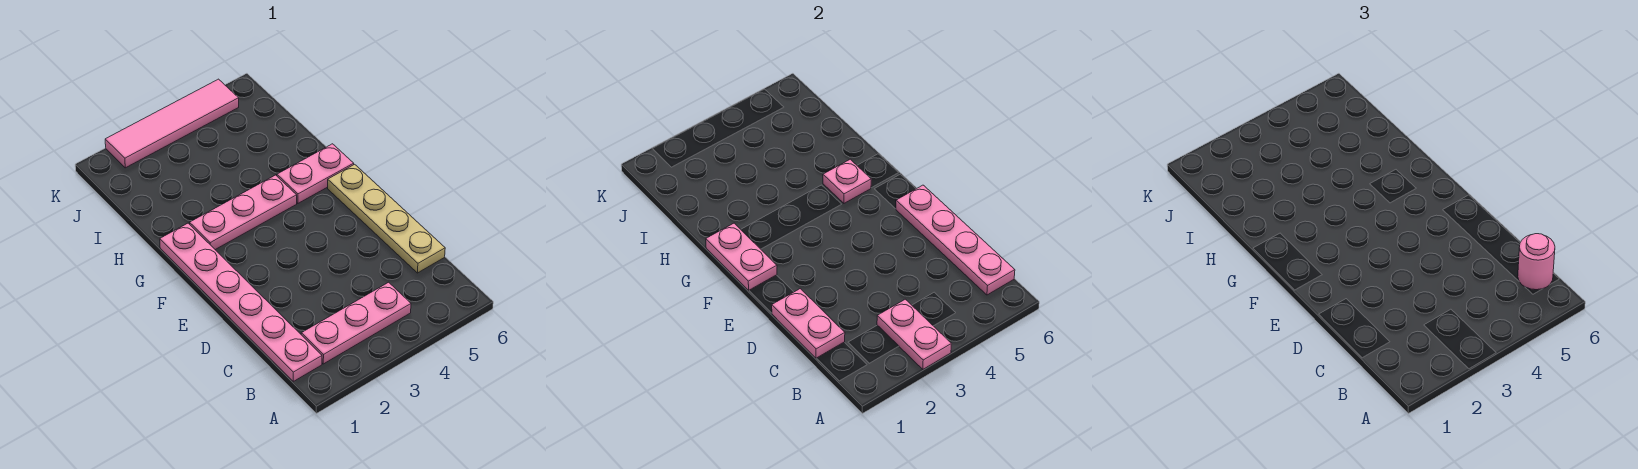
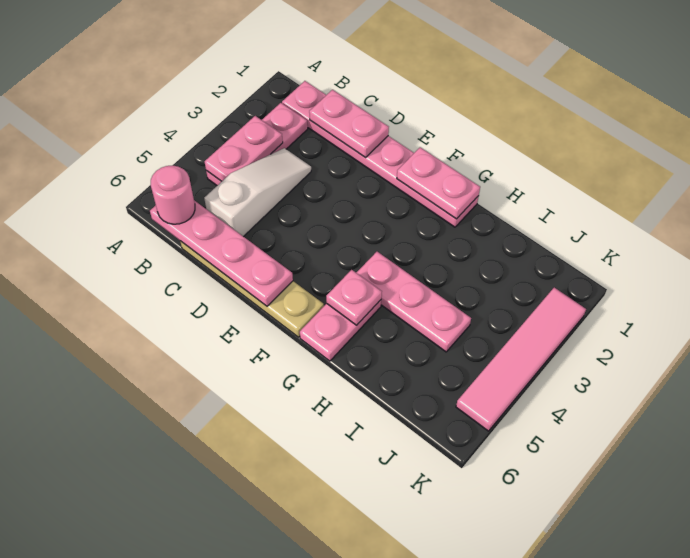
pink plate A3:B3 level 2 -> pink plate B3:B4 level 2
none -> white slope C3:C5 level 1 top 5
pink plate G2:G4 level 1 -> pink plate G4:I4 level 1

